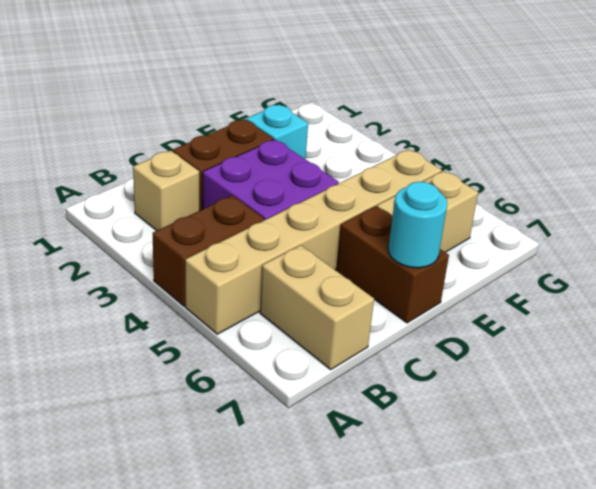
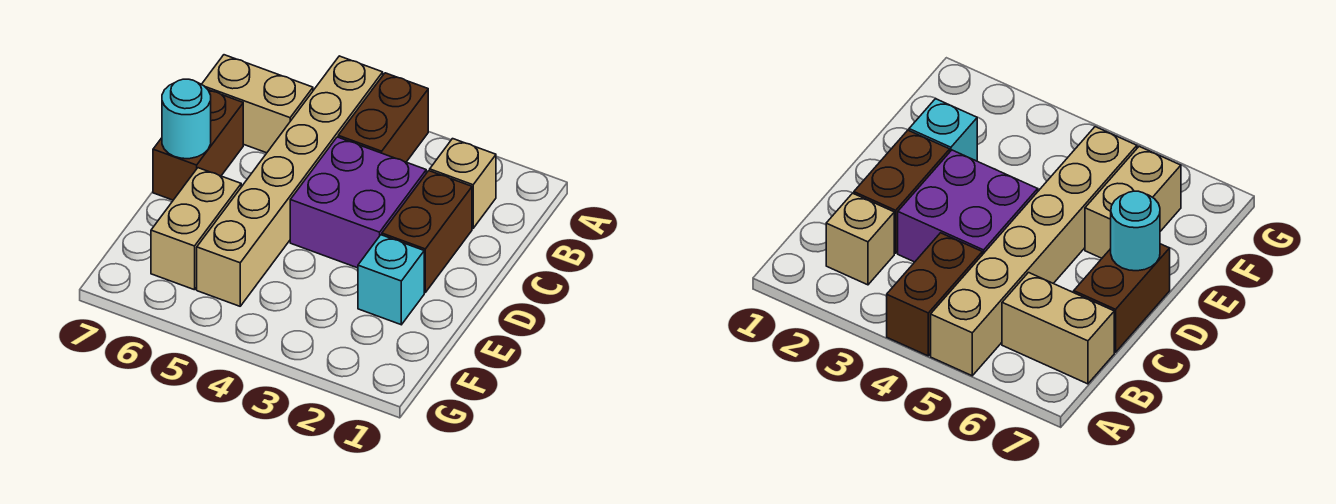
brown brick D6:D7 level 1 -> brown brick C7:D7 level 1

